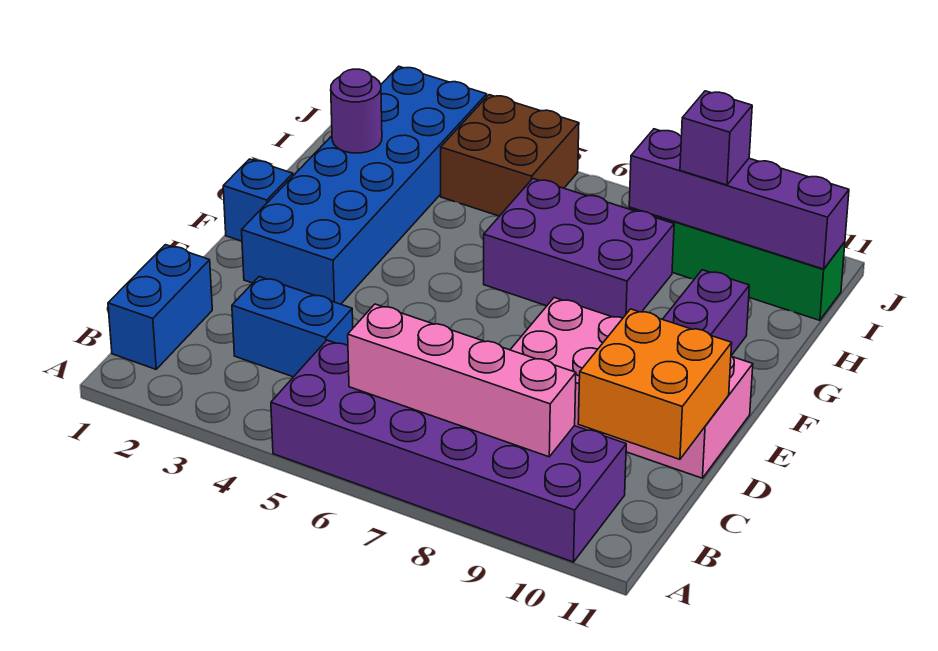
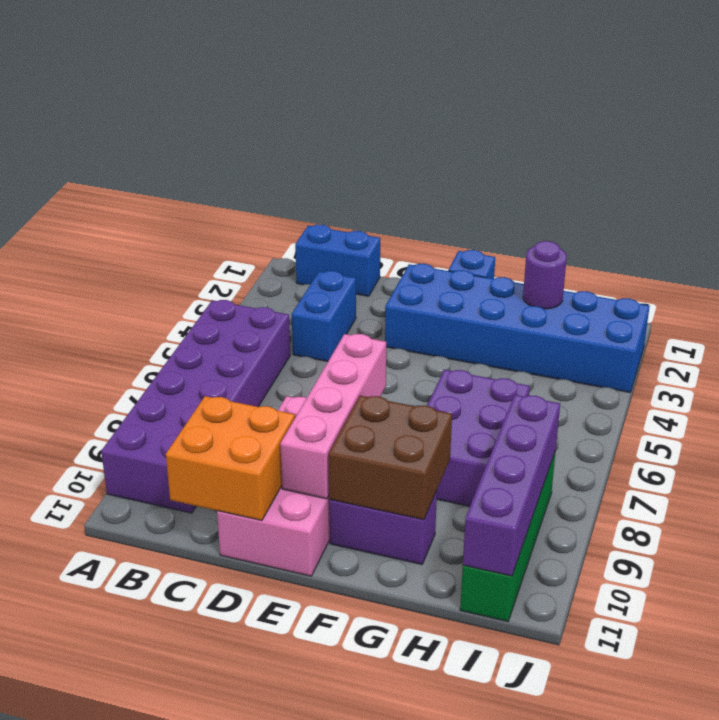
pink brick B6:B9 level 2 -> pink brick E7:E10 level 2
brown brick I4:J5 level 1 -> brown brick F9:G10 level 2
purple brick I9 level 3 -> none

